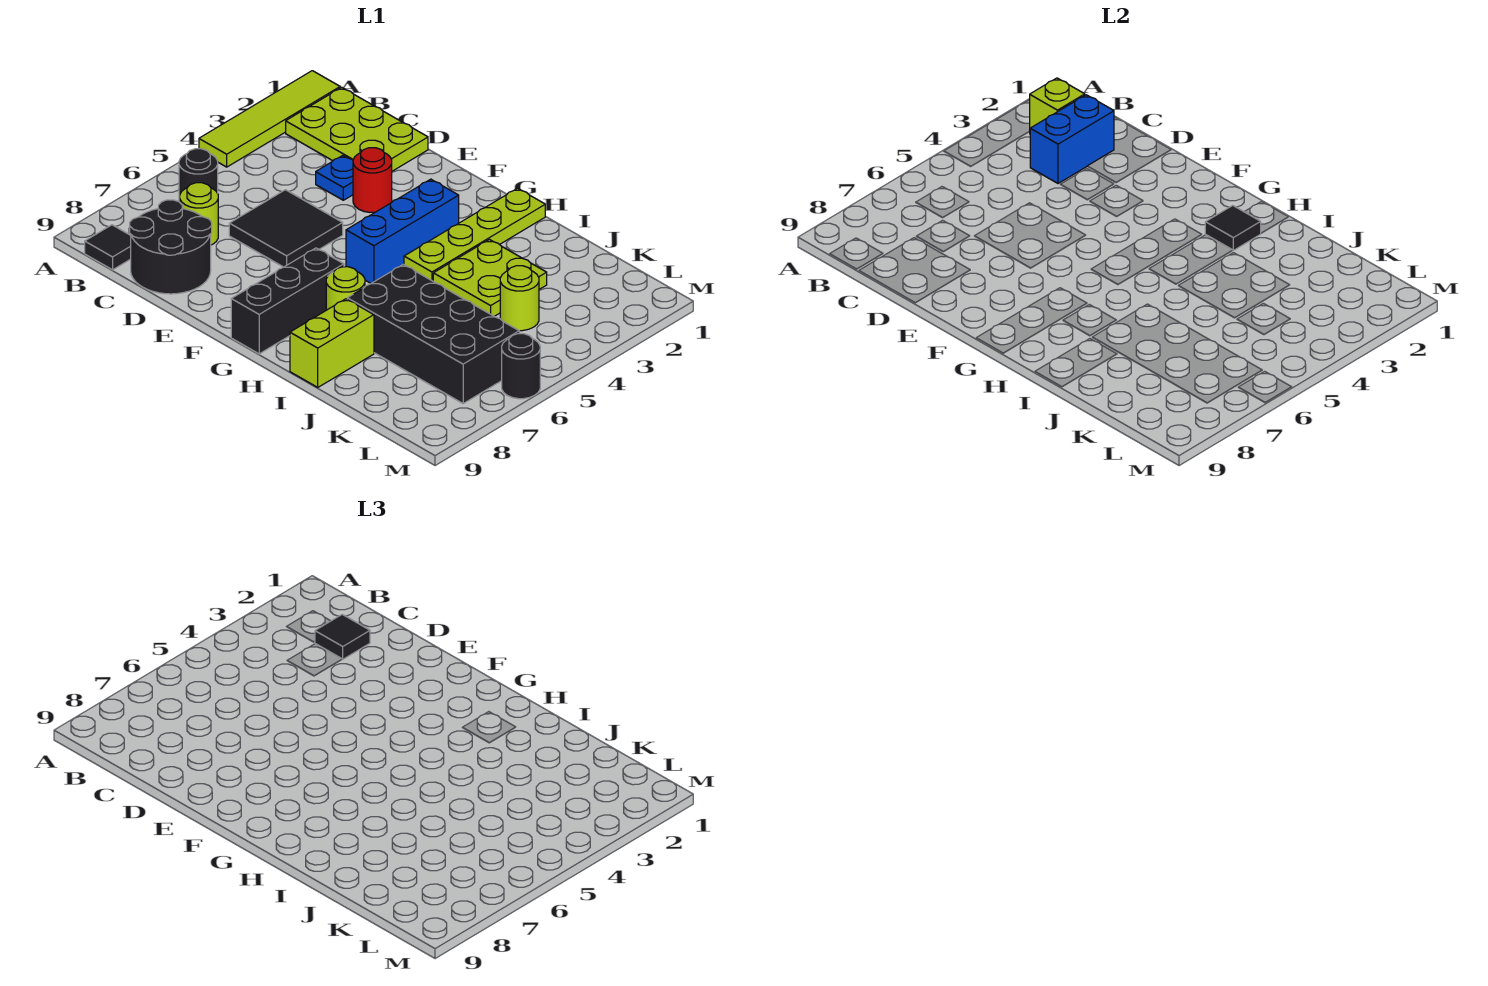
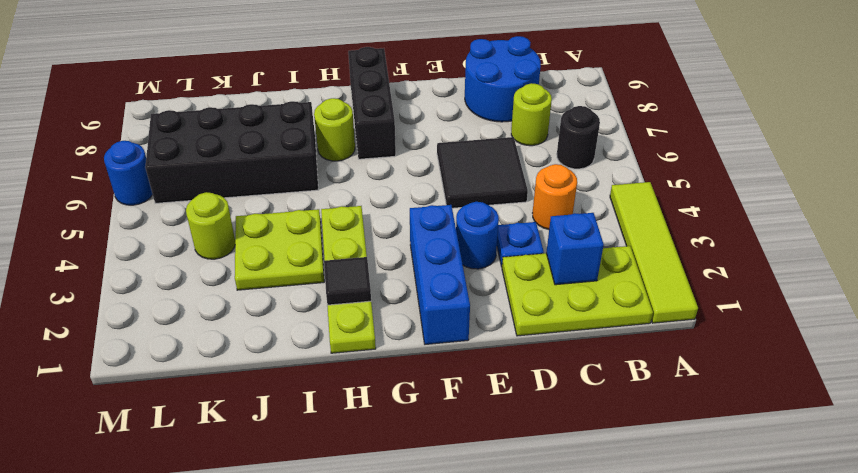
lime brick B2 level 2 -> none
black tile B9 level 1 -> none
blue brick C2:C3 level 2 -> blue brick C2 level 2
black tile C2 level 3 -> none
none -> orange round brick C4 level 1
black round brick C8:D9 level 1 -> blue round brick C8:D9 level 1
red round brick E3 level 1 -> blue round brick E3 level 1
blue brick G3:G5 level 1 -> blue brick F1:F3 level 1
lime brick I8:I9 level 1 -> none
black round brick M6 level 1 -> blue round brick M6 level 1

